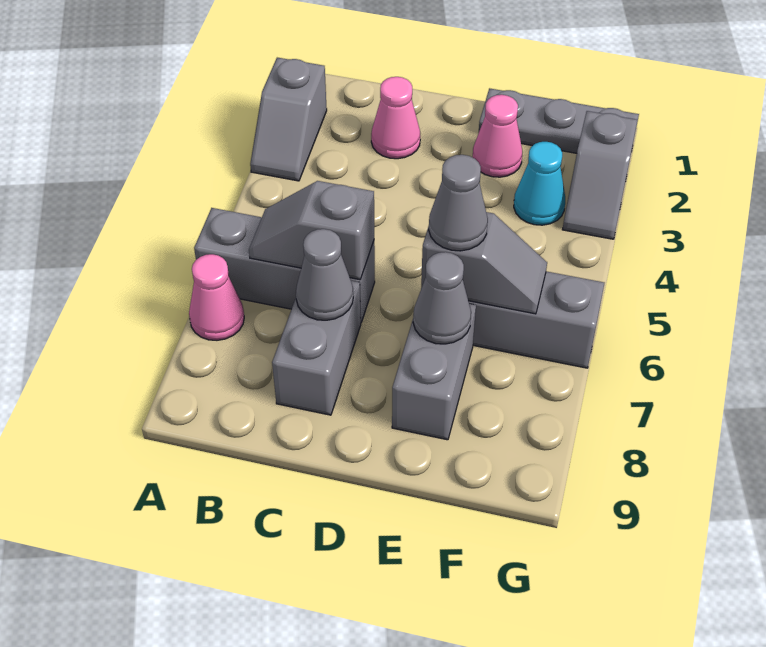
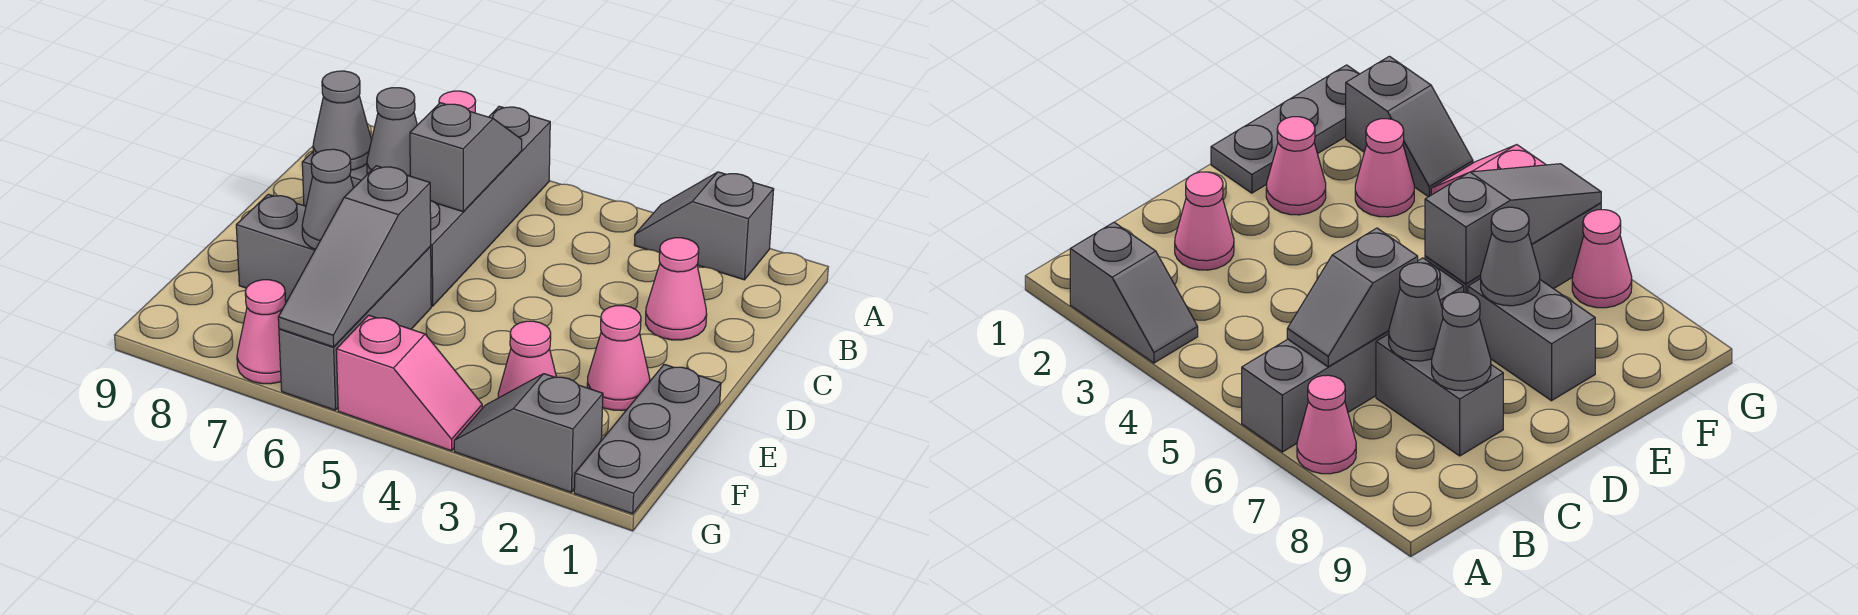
grey brick A6:C6 level 1 -> grey brick A6:D6 level 1
grey slope E6:F6 level 2 top E -> grey slope E6:G6 level 2 top E
grey cone E6 level 3 -> grey cone C8 level 2
cyan cone F3 level 1 -> pink cone F3 level 1
none -> pink slope G4:G5 level 1 top 5
none -> pink cone G7 level 1

